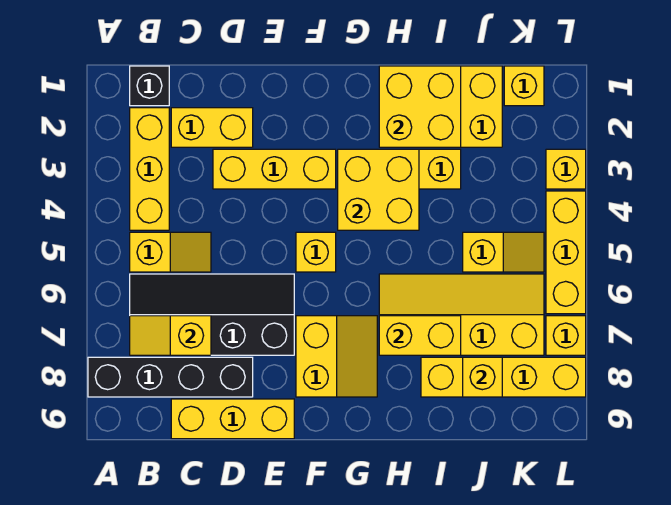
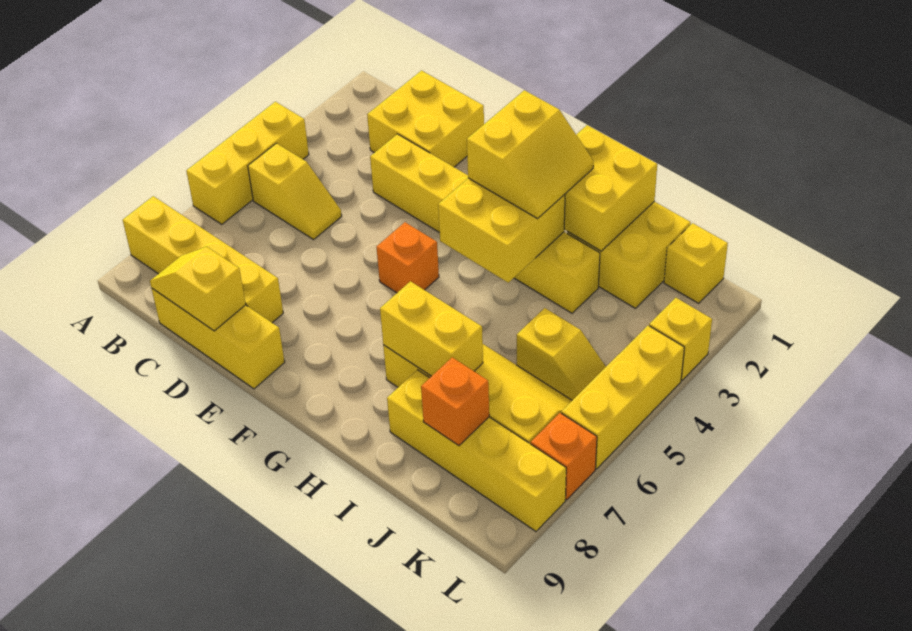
black brick A8:D8 level 1 -> yellow brick A8:D8 level 1
black brick B1 level 1 -> none
yellow brick B2:B4 level 1 -> yellow brick A4:A6 level 1
black slope B6:E7 level 1 top 7 -> none
yellow slope B7:C7 level 2 top C -> yellow slope C9:D9 level 2 top D
yellow brick C2:D2 level 1 -> yellow brick C1:D2 level 1
yellow brick F5 level 1 -> orange brick F5 level 1
yellow slope F7:G8 level 1 top F -> yellow slope G2:H3 level 3 top G
yellow brick J8 level 2 -> orange brick J8 level 2
yellow brick L7 level 1 -> orange brick L7 level 1

